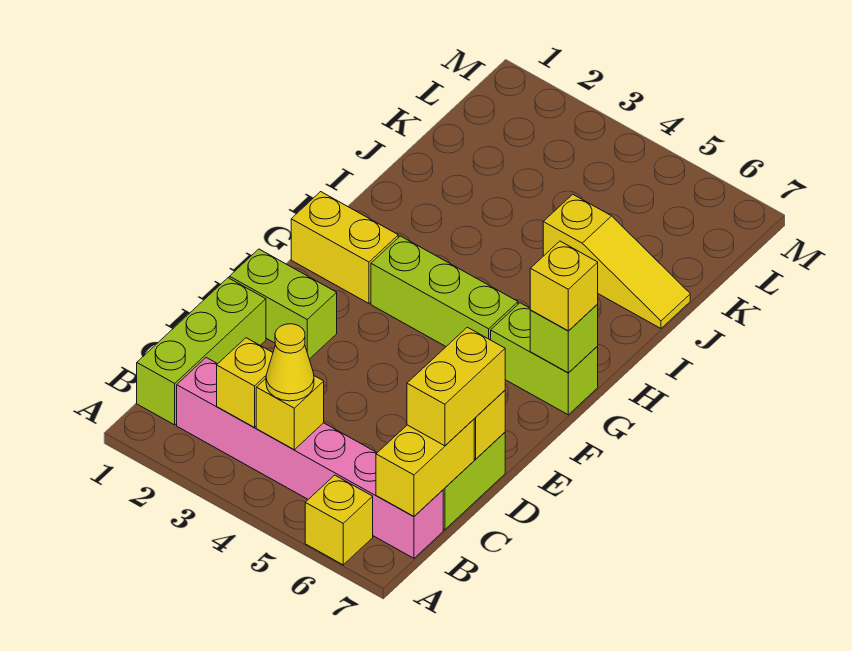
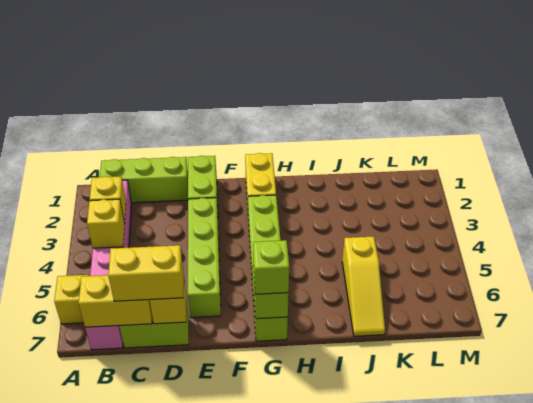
yellow cone B4 level 3 -> none
none -> lime brick E3:E6 level 1
yellow brick G7 level 3 -> lime brick G7 level 3

